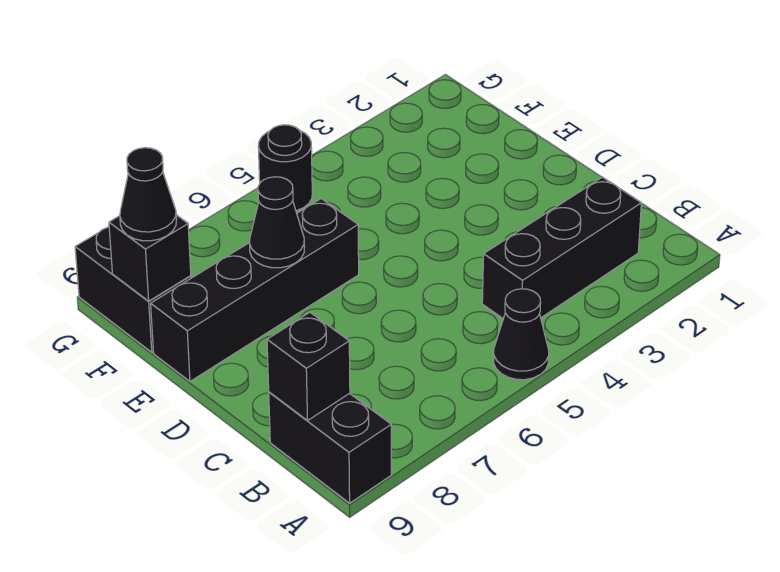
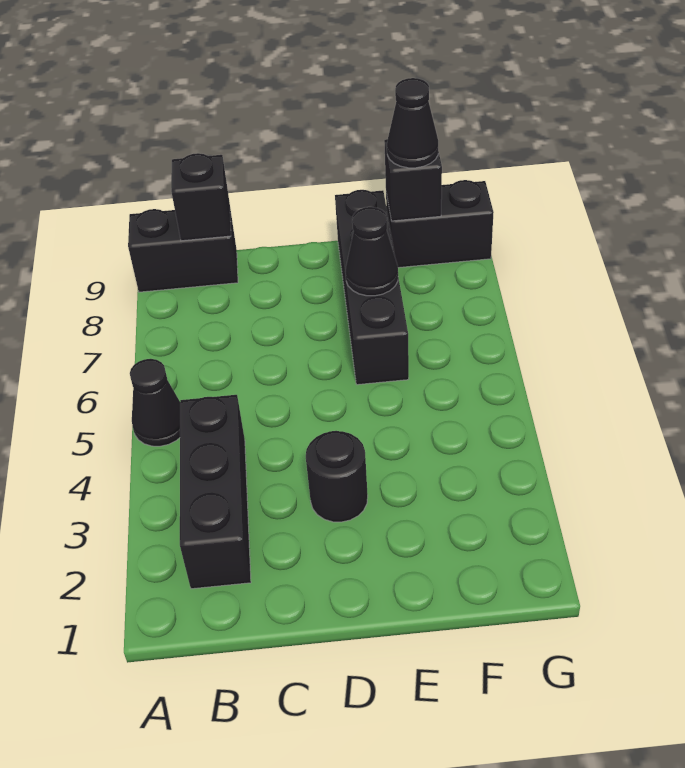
black round brick G5 level 1 -> black round brick D3 level 1

